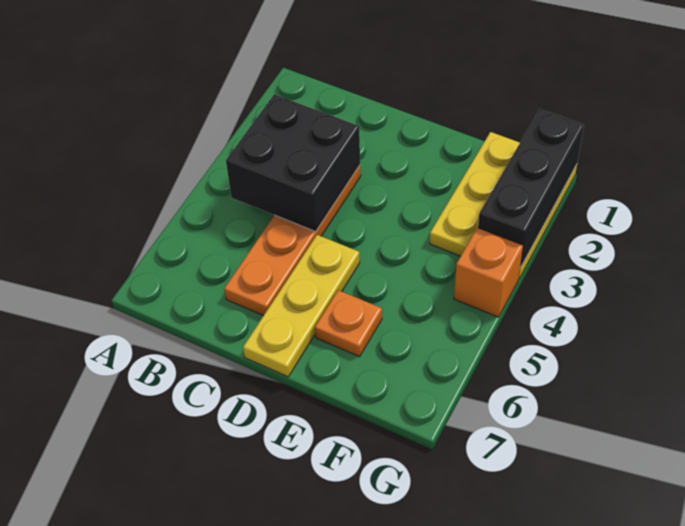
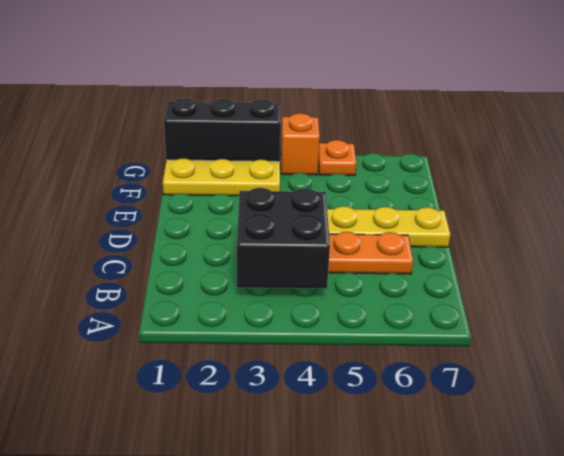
orange plate E6 level 1 -> orange plate G5 level 1

